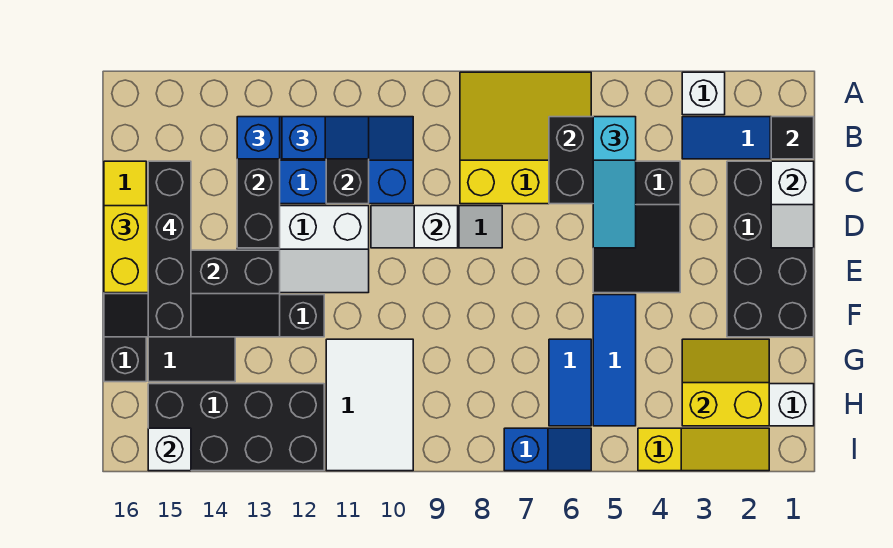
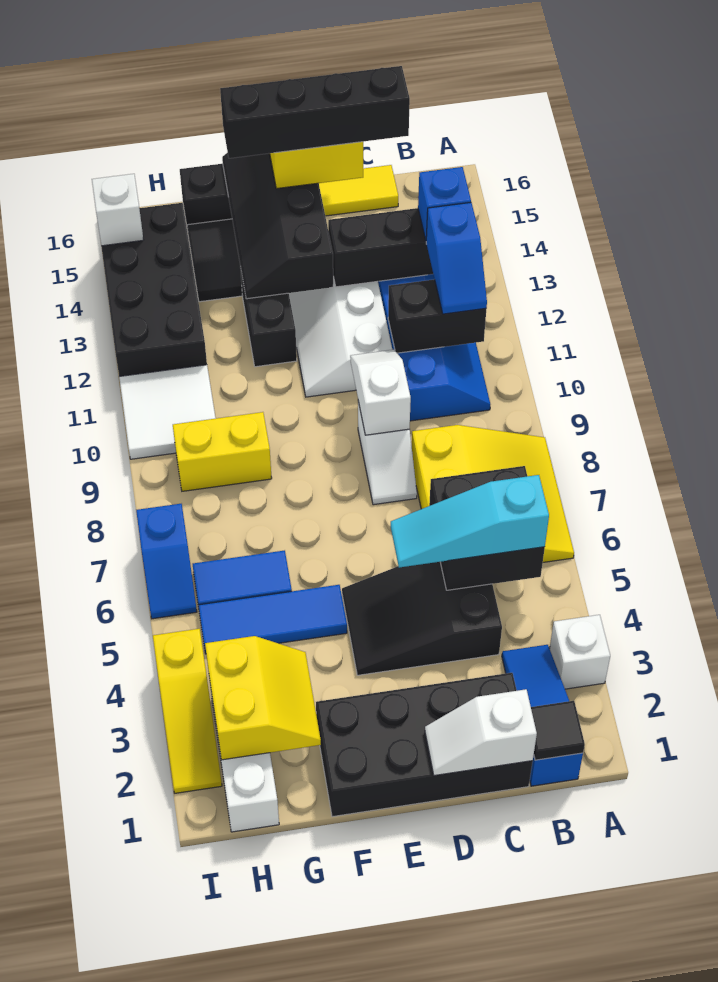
none -> yellow brick G9:H9 level 1
white tile G10:I11 level 1 -> white tile H10:I11 level 1

